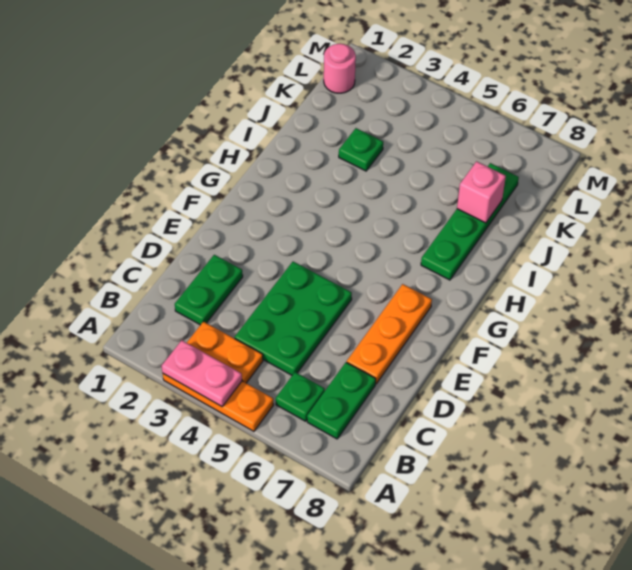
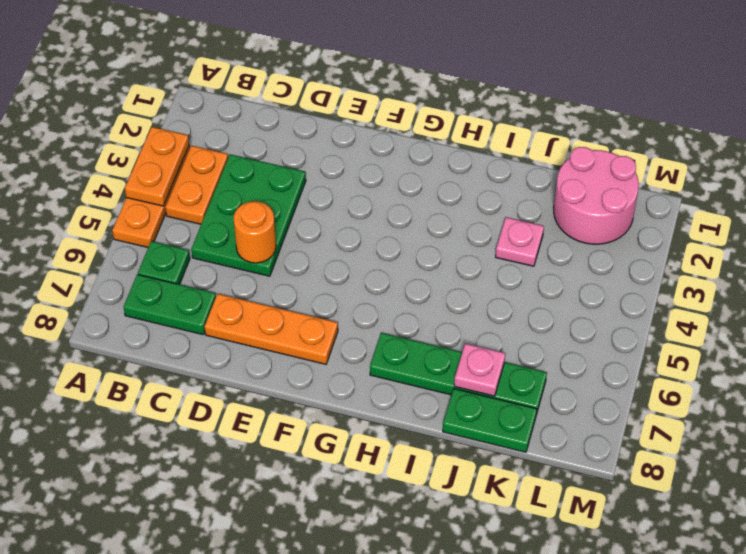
pink plate A3:A4 level 2 -> orange plate A3:A4 level 2
green plate C2:D2 level 1 -> green plate J8:K8 level 1
green plate C4:E5 level 1 -> green plate C3:D5 level 1
none -> orange round brick D5 level 2
green plate J3 level 1 -> pink plate J3 level 1
pink brick J7 level 2 -> pink plate J7 level 2
pink round brick L1 level 1 -> pink round brick K1:L2 level 1

